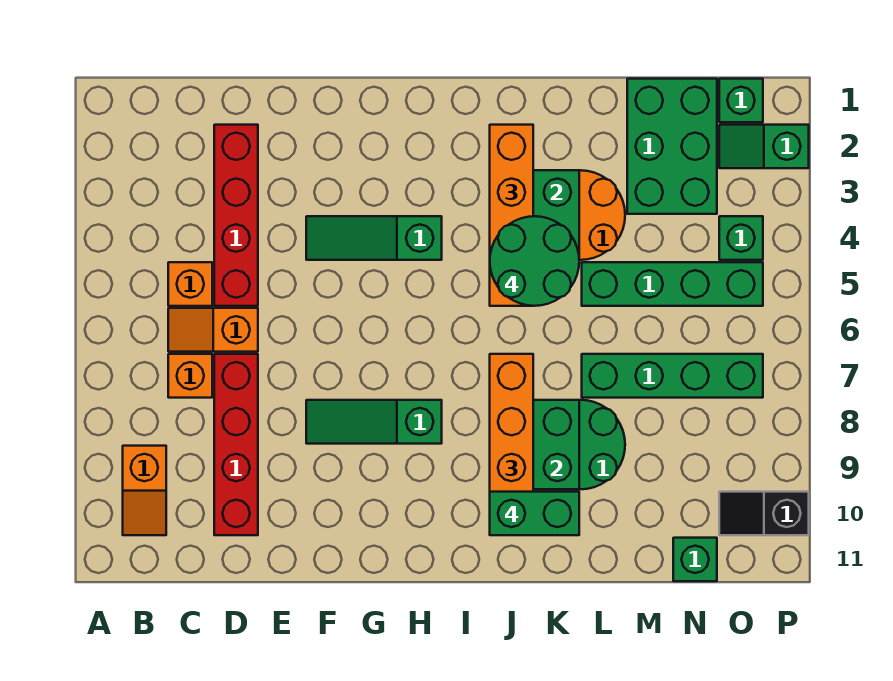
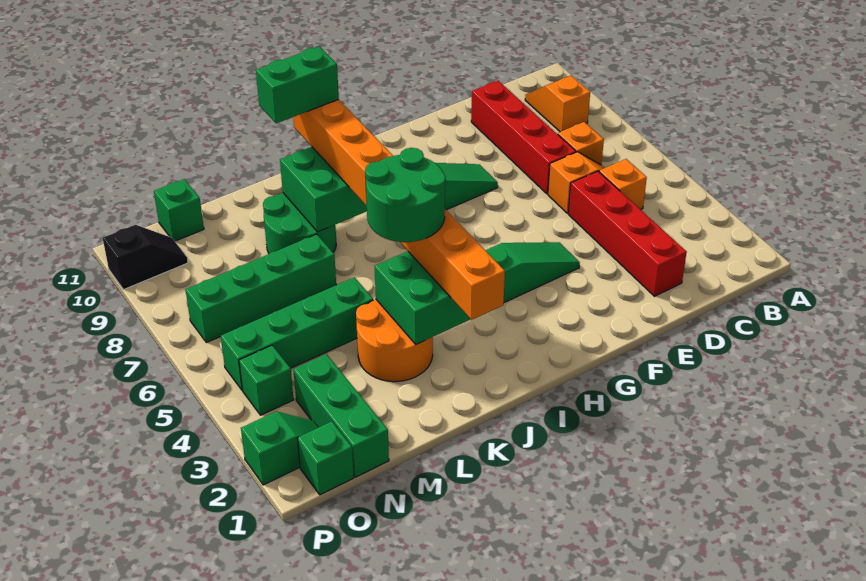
green brick M1:N3 level 1 -> green brick N1:N3 level 1

